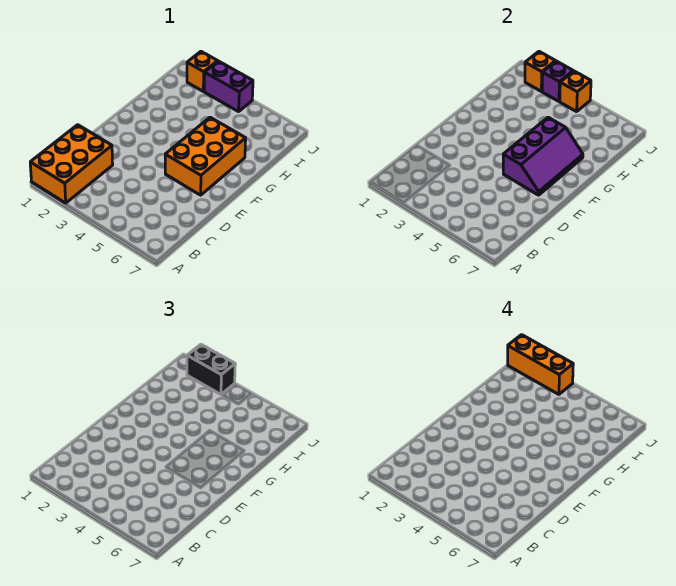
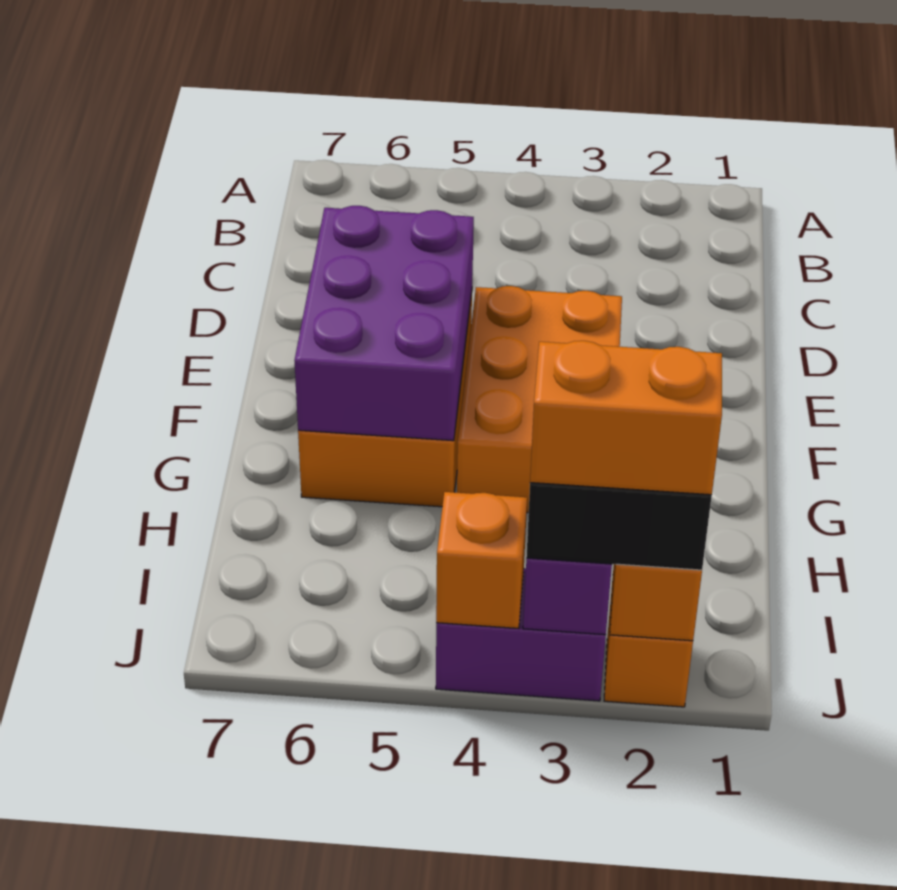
orange brick A1:C2 level 1 -> orange brick E3:G4 level 1
purple slope E5:G6 level 2 top 5 -> purple brick E5:G6 level 2
orange brick J1:J3 level 4 -> orange brick J2:J3 level 4

